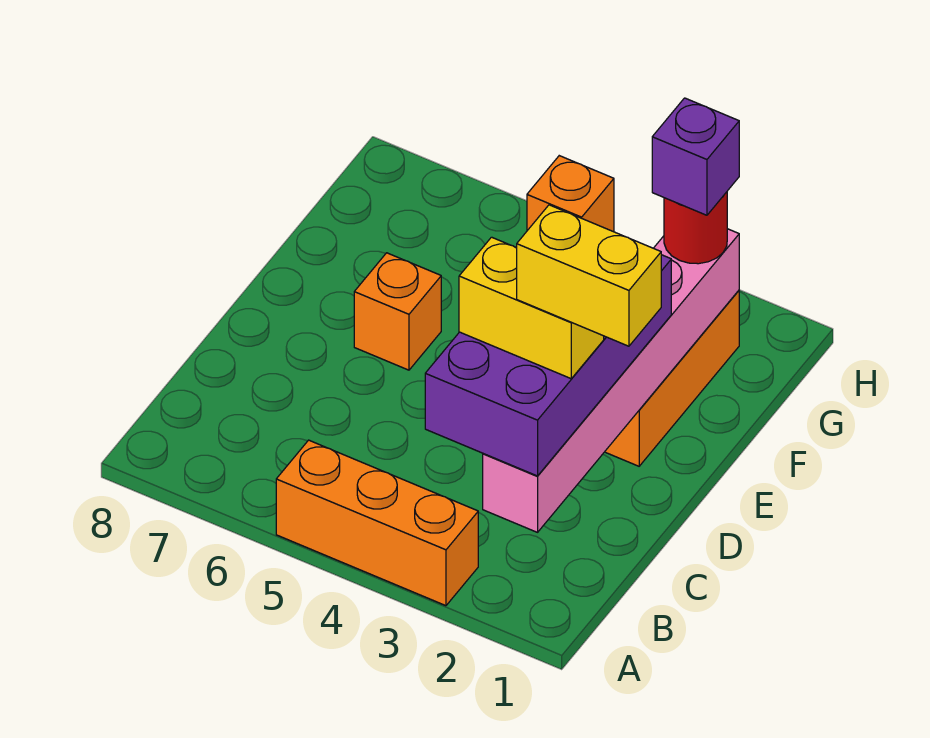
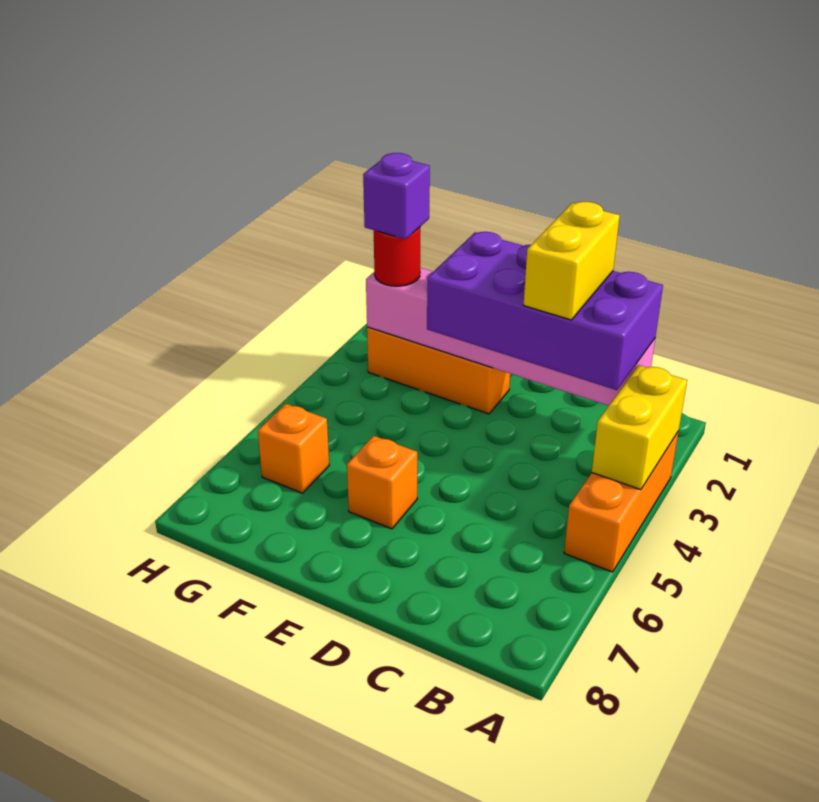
yellow brick C1:C2 level 5 -> yellow brick A3:A4 level 2
orange brick E3 level 4 -> orange brick G6 level 1

